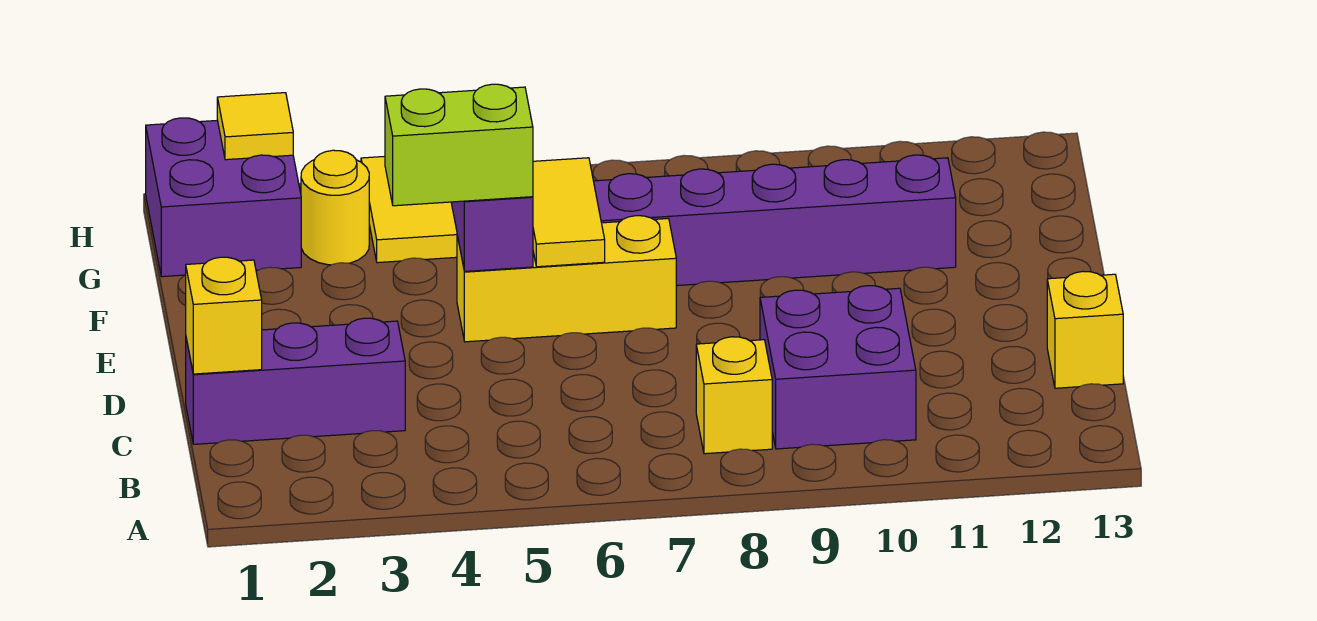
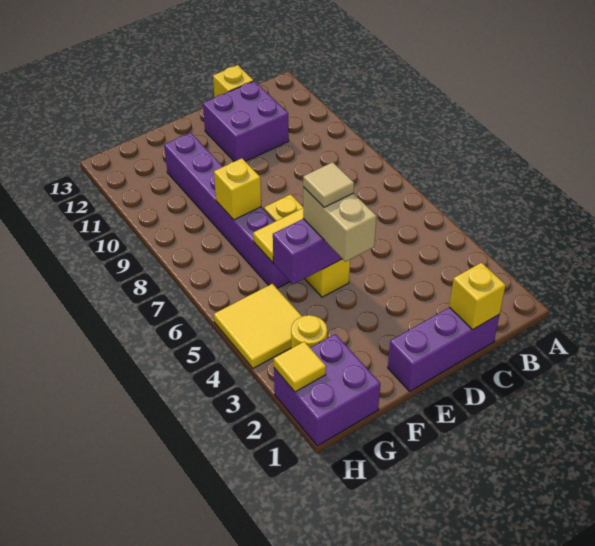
yellow brick B8 level 1 -> yellow brick F8 level 2
purple brick B9:C10 level 1 -> purple brick C11:D12 level 1
purple brick C1:C3 level 1 -> purple brick C1:E1 level 1
lime brick E4:E5 level 3 -> tan brick E4:E5 level 3
none -> tan tile E5 level 4

